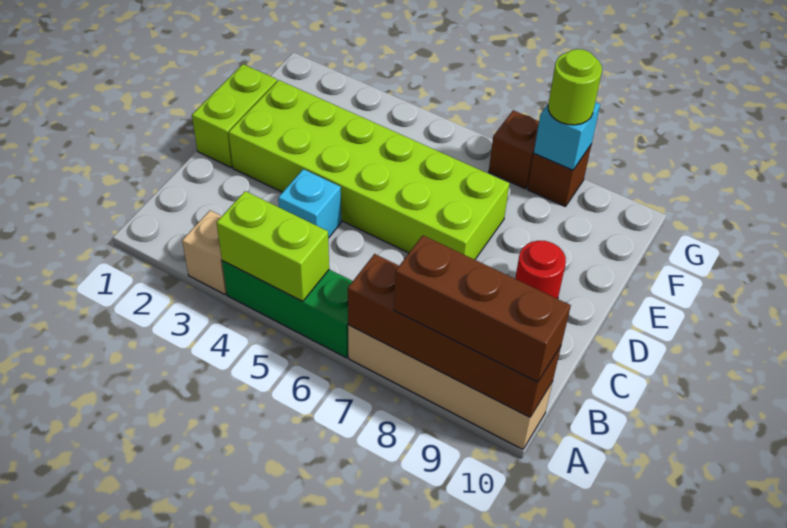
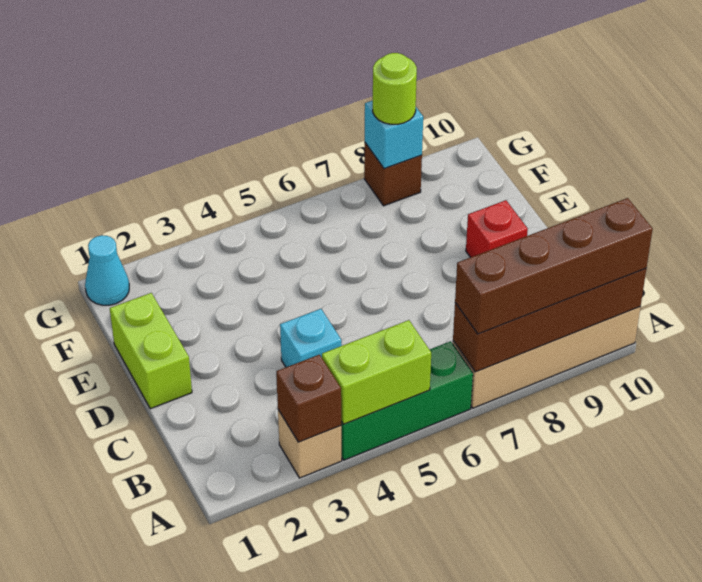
brown brick A8:A10 level 3 -> brown brick A7:A10 level 3
lime brick D2:E7 level 1 -> none
red round brick D9 level 1 -> red brick D9 level 1
none -> cyan cone G1 level 1
brown brick G7 level 1 -> brown brick A3 level 2

